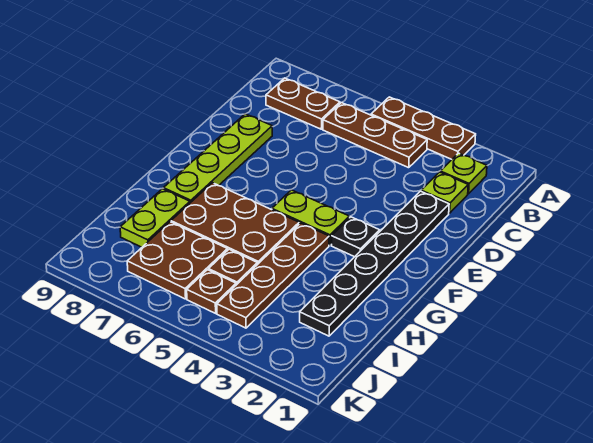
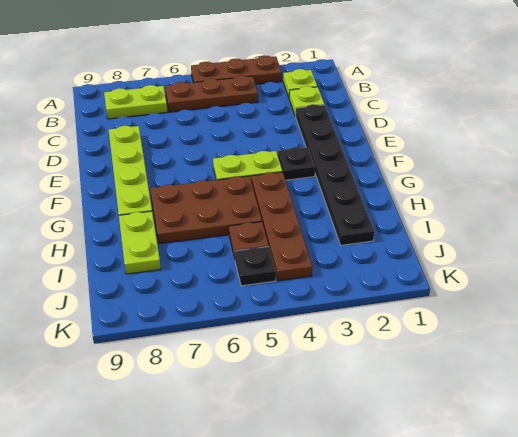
brown plate B7:B8 level 1 -> lime plate B7:B8 level 1
brown plate I6:J7 level 1 -> none
brown plate J5 level 1 -> black plate J5 level 1

